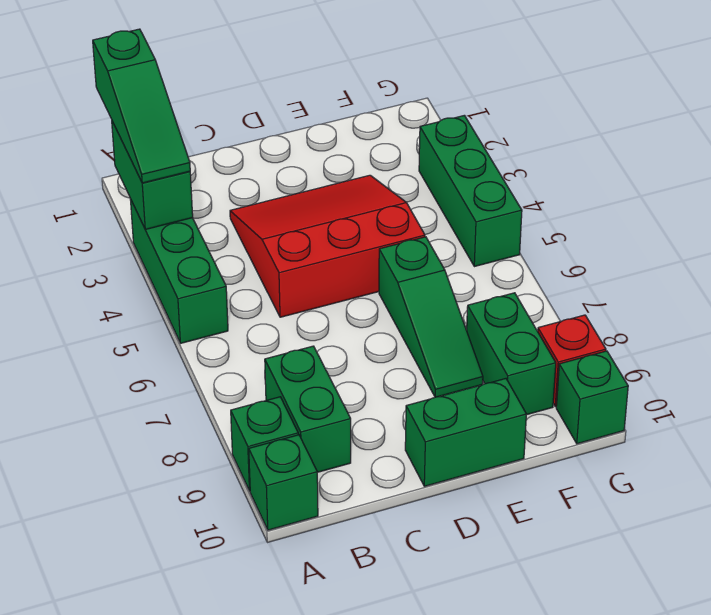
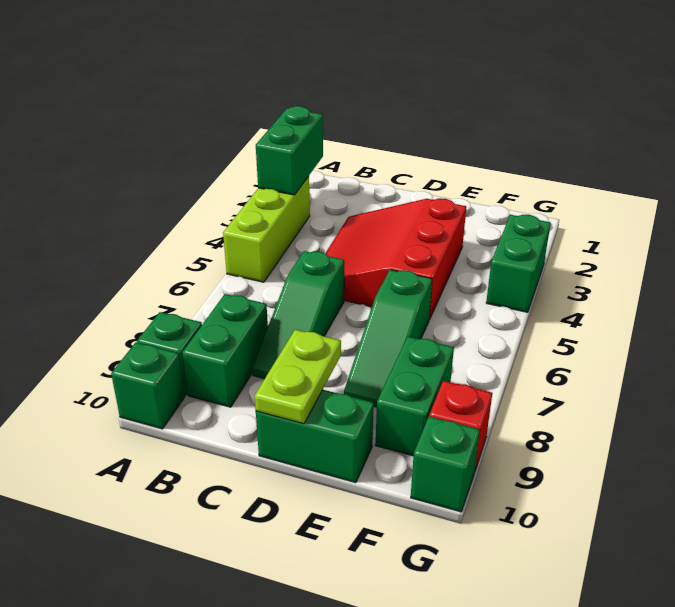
green slope A1:A3 level 3 top 1 -> green slope C6:C8 level 1 top 6
green brick A3:A5 level 1 -> lime brick A3:A5 level 1
red slope C3:E5 level 1 top 5 -> red slope C3:E5 level 1 top E
none -> lime plate D9:D10 level 2
green brick G3:G5 level 1 -> green brick G3:G4 level 1

